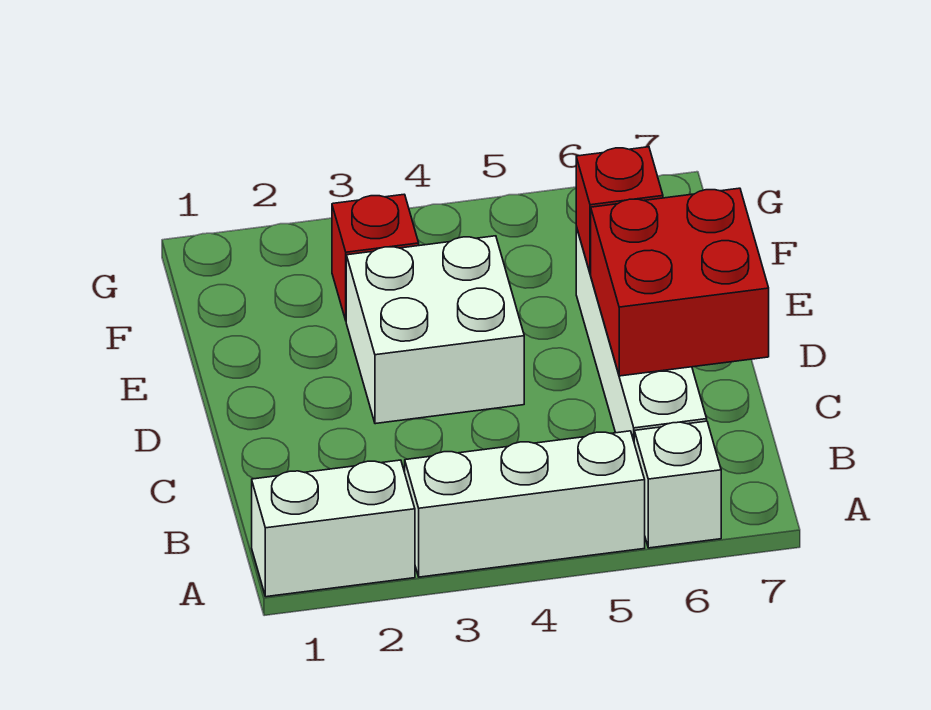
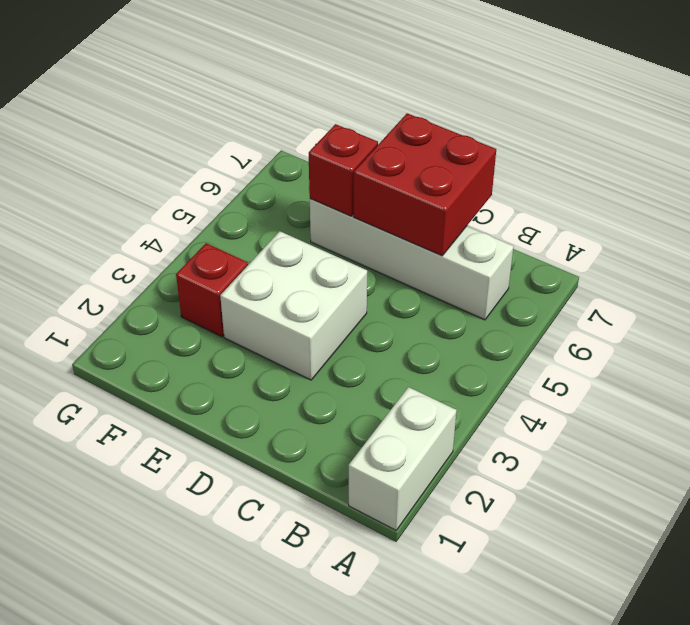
white brick A3:A5 level 1 -> none
white brick A6 level 1 -> none

